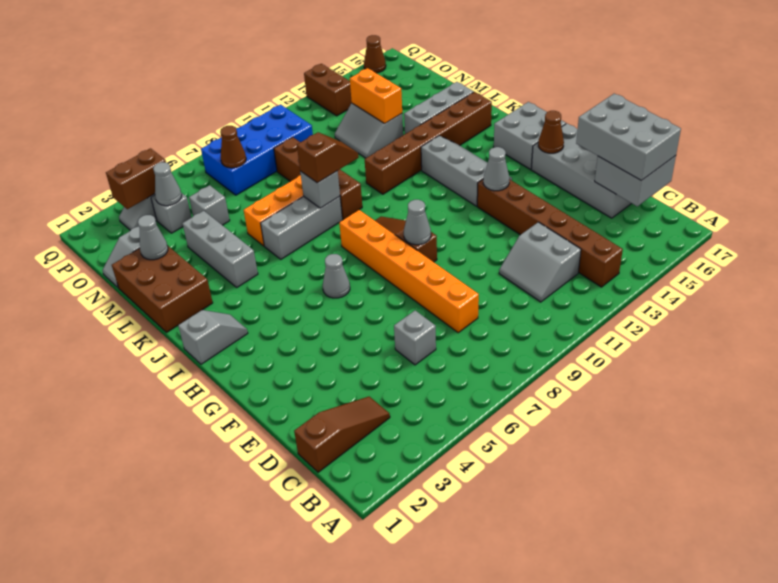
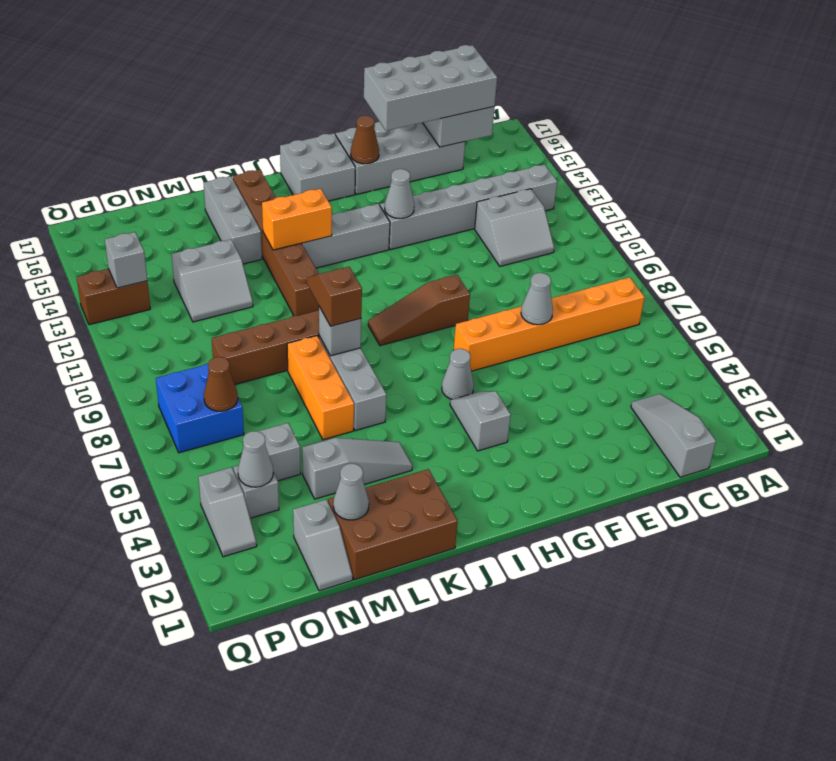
brown brick B13:G13 level 1 -> grey brick B13:G13 level 1
brown slope C1:C3 level 1 top 1 -> grey slope C1:C3 level 1 top 1
grey brick C16:E17 level 3 -> grey brick C16:F17 level 3
grey brick D6 level 1 -> grey brick P13 level 2
orange brick D8:I8 level 1 -> orange brick B7:G7 level 1
grey cone G9 level 2 -> grey cone E7 level 2
grey slope I1:I2 level 1 top 1 -> grey slope H4:H5 level 1 top 4
grey brick K4:M4 level 1 -> grey slope K4:M4 level 1 top M
orange brick M13:N13 level 2 -> orange brick J13:K13 level 2
blue brick O7:P10 level 1 -> blue brick O7:P8 level 1
brown brick P3:P4 level 2 -> none
brown cone Q16 level 1 -> none

